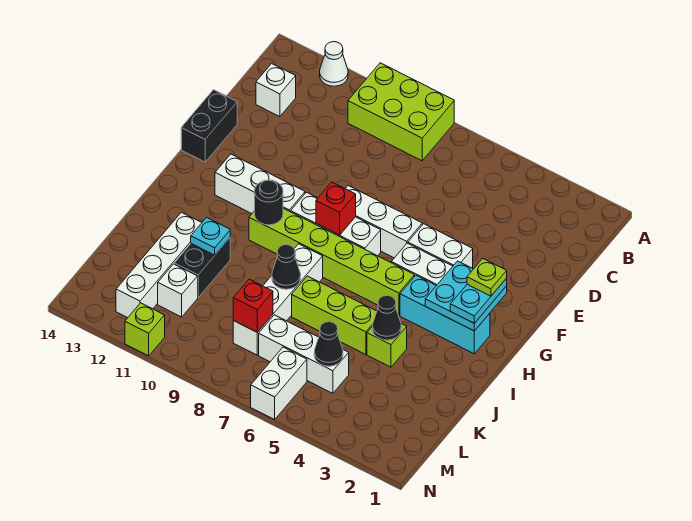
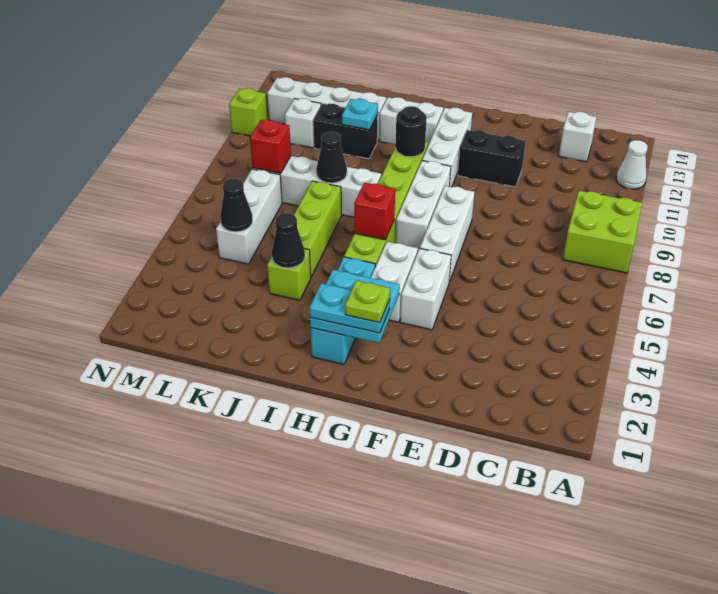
lime brick A8:B10 level 1 -> lime brick A8:B9 level 1
black brick E14:F14 level 1 -> black brick E11:F11 level 1
red brick G8 level 2 -> red brick H6 level 2
white brick M6:N6 level 1 -> white brick H12:I12 level 1

